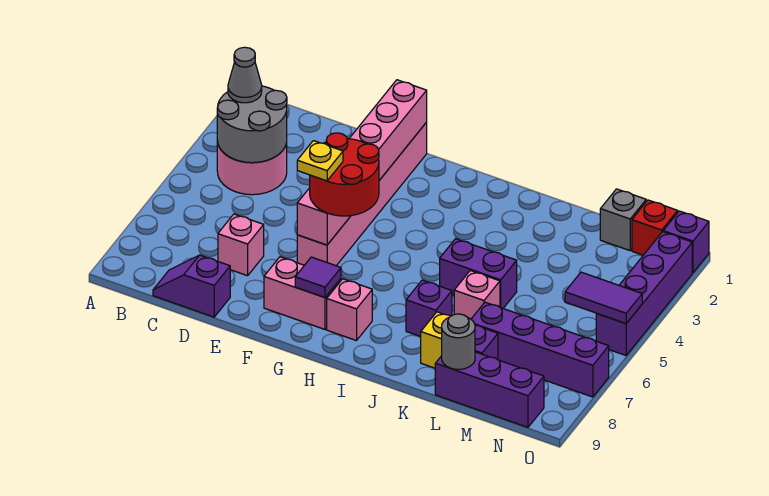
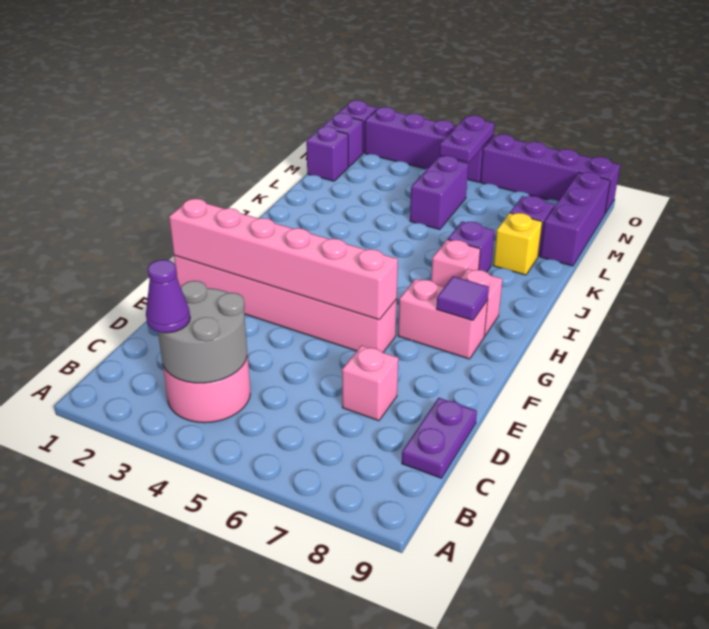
grey cone B3 level 3 -> purple cone B3 level 3
purple slope C9:D9 level 1 top D -> purple plate C9:D9 level 1
red round brick F5:G6 level 3 -> none
yellow plate F6 level 4 -> none
pink brick F8:G8 level 1 -> pink brick G7:G8 level 1
purple brick J5:K5 level 1 -> purple brick L5:M5 level 1
pink brick K6 level 1 -> pink brick I7 level 1
purple brick L7:O7 level 1 -> purple brick O6:O9 level 1
grey round brick L9 level 2 -> none
grey brick M1 level 1 -> purple brick M1 level 1
red brick N1 level 1 -> purple brick N1 level 1
purple tile N5:O5 level 2 -> purple plate N5:O5 level 2

